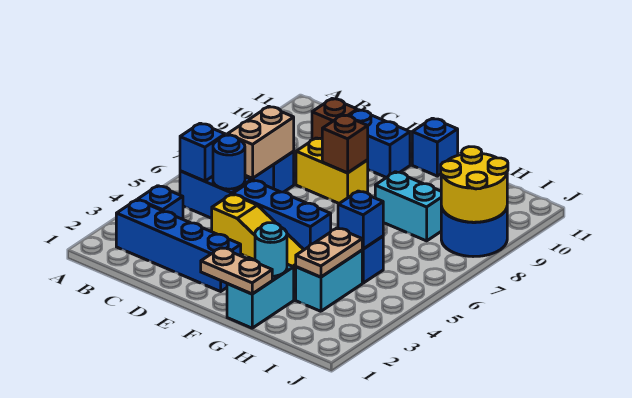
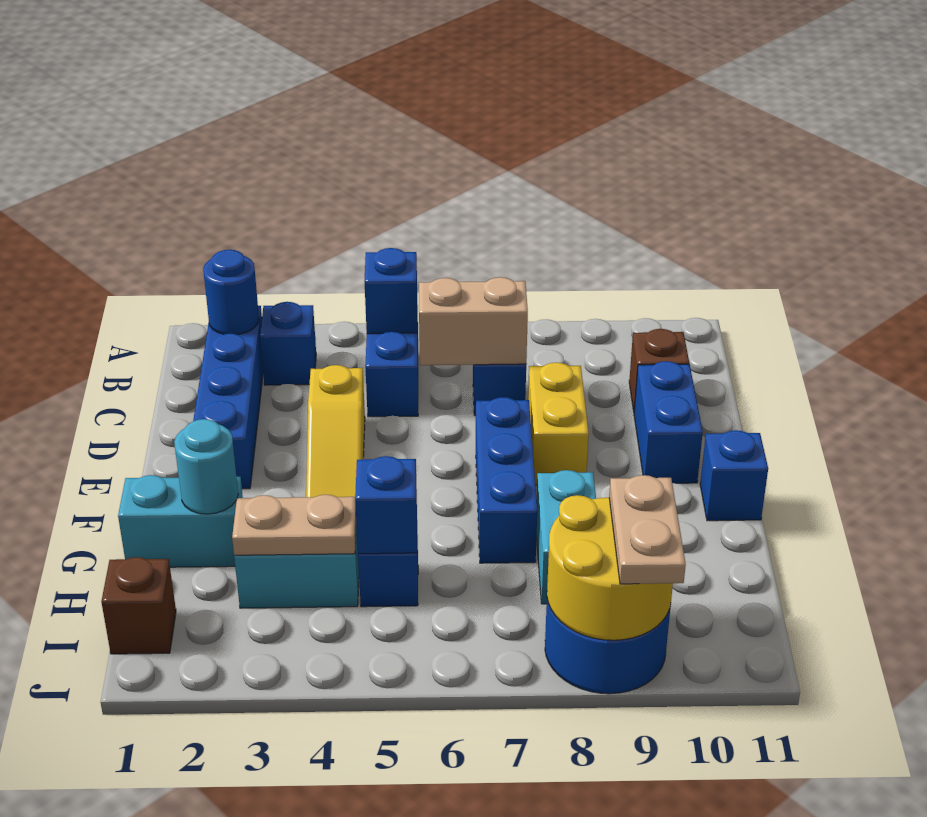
blue round brick C5 level 2 -> blue round brick B2 level 2
blue brick D5:F5 level 1 -> blue brick E7:G7 level 1
brown brick E8 level 2 -> brown brick I1 level 1
tan plate F1:G1 level 2 -> tan plate I9:J9 level 3

